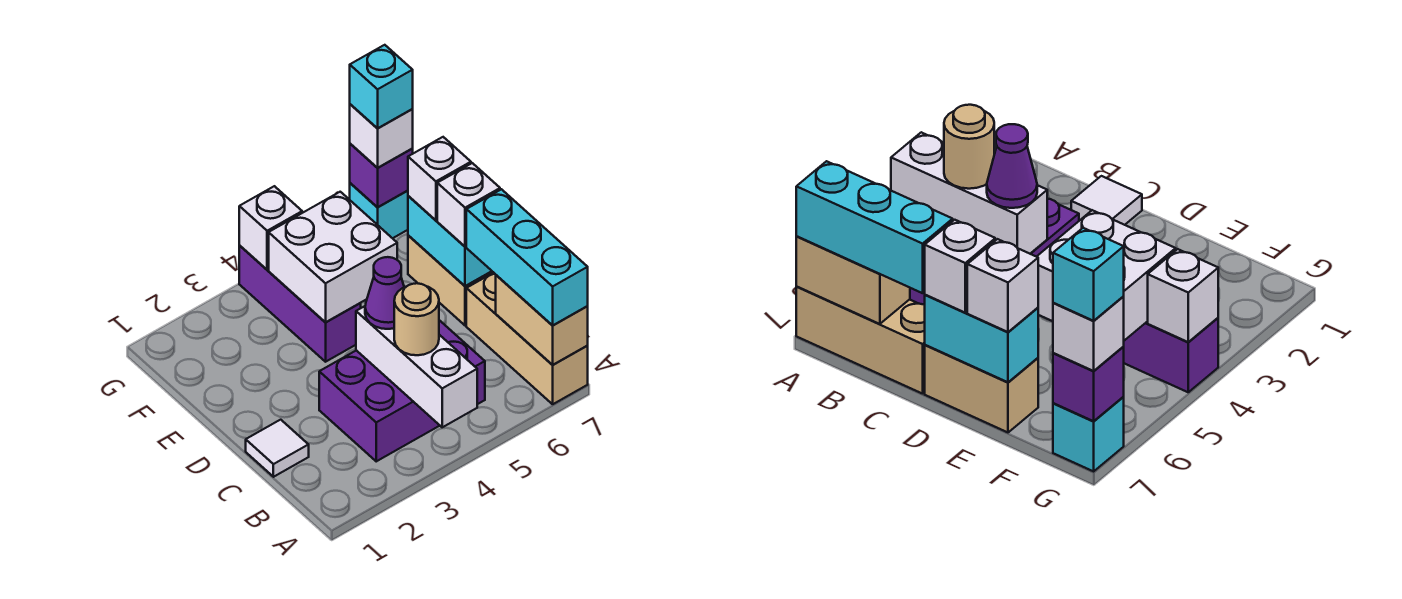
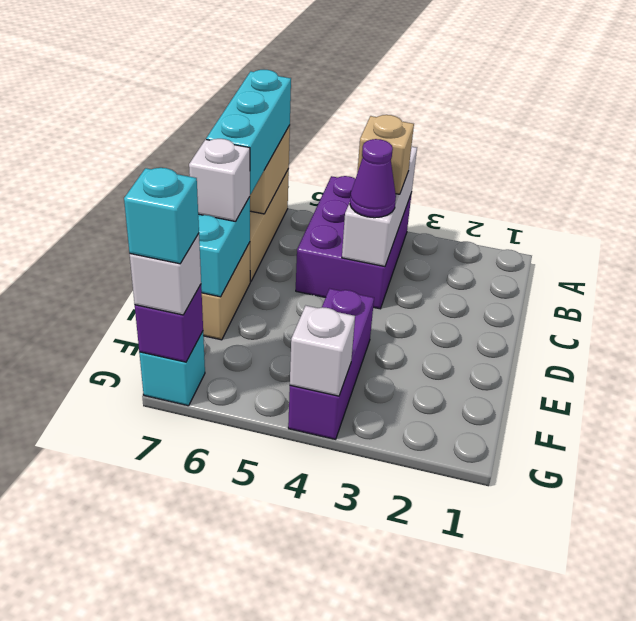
purple brick B3:C5 level 1 -> purple brick A4:C5 level 1
tan round brick B4 level 3 -> tan brick B4 level 3
white tile C1 level 1 -> none
white brick E4:F5 level 2 -> none
white brick E7 level 3 -> none

